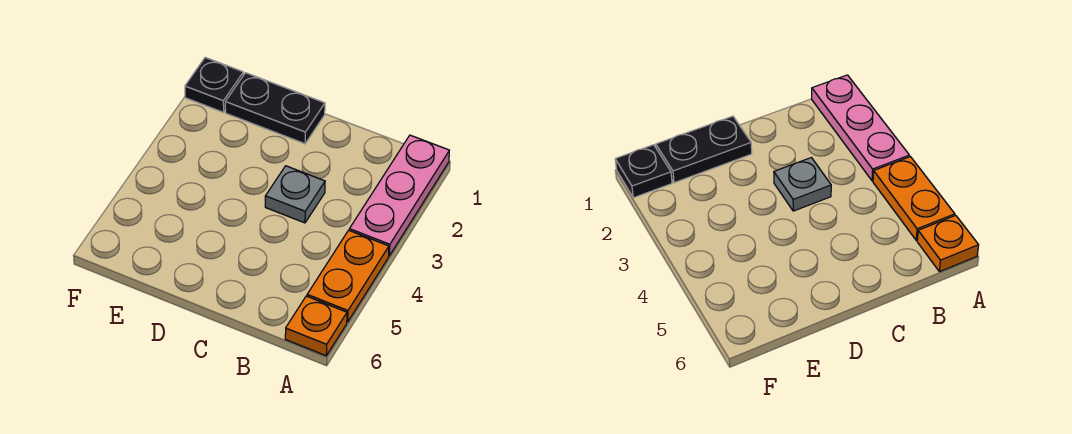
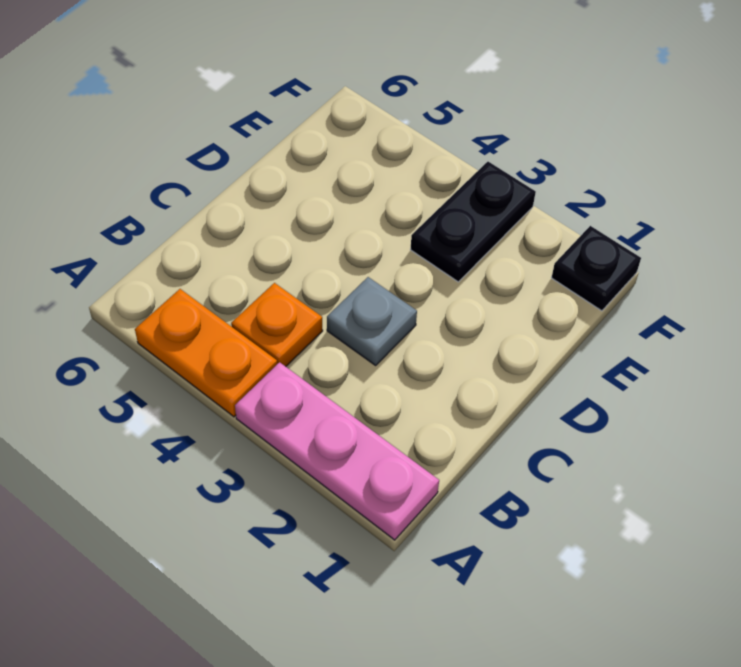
orange plate A6 level 1 -> orange plate B4 level 1
black plate D1:E1 level 1 -> black plate E3:F3 level 1

